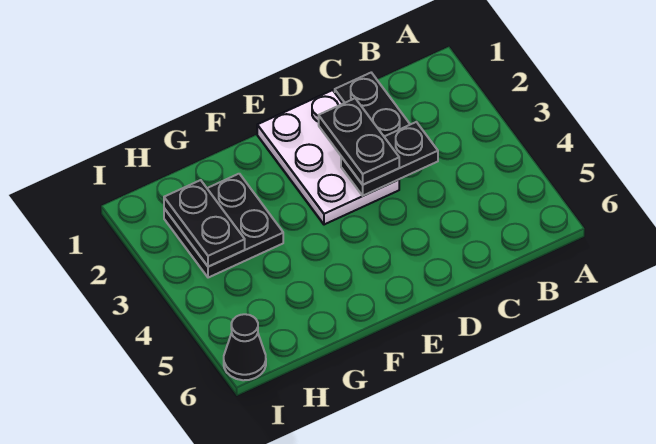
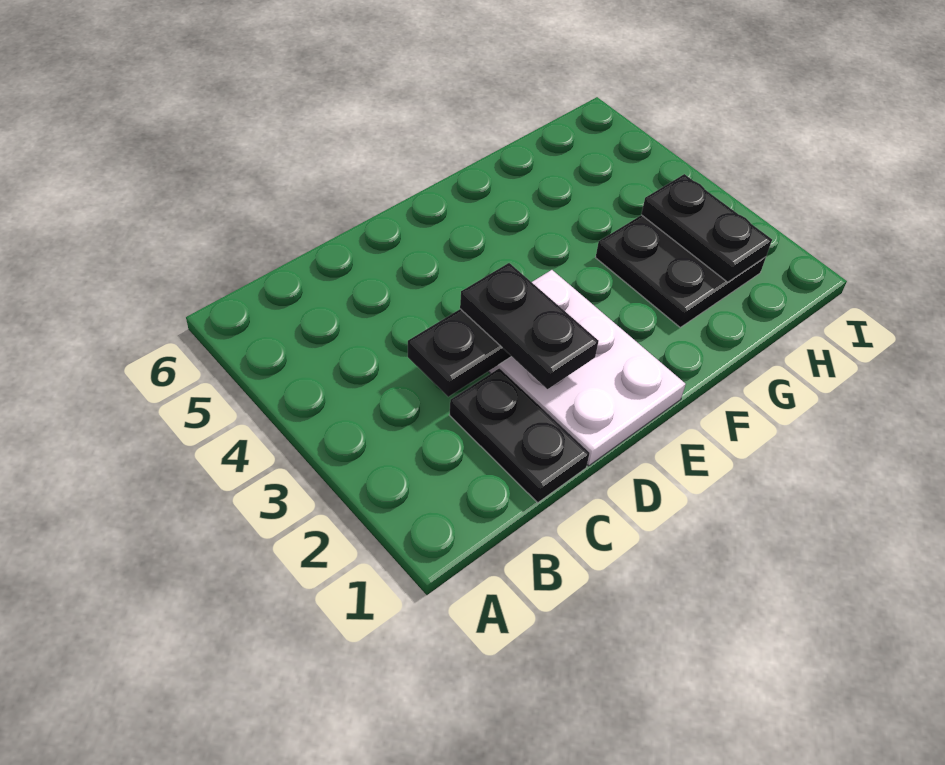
black cone I6 level 1 -> none

